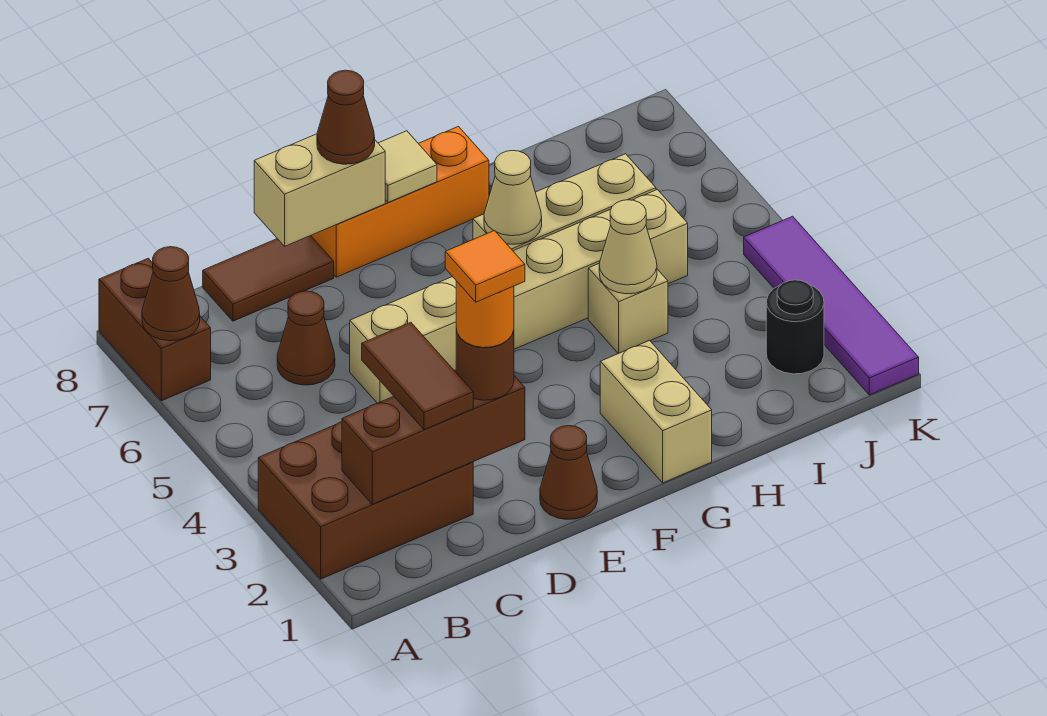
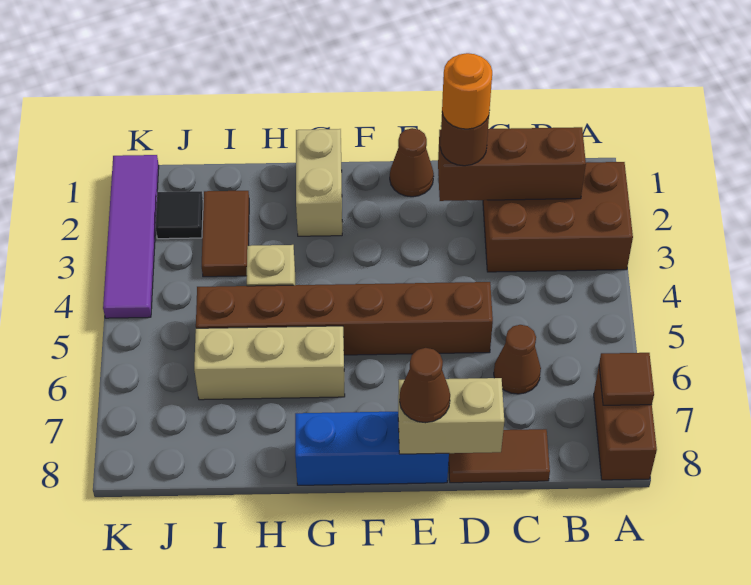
brown cone A7 level 2 -> brown tile A7 level 2
brown tile C2:C3 level 3 -> brown tile I2:I3 level 1
orange tile D2 level 5 -> none
tan brick D5:I5 level 1 -> brown brick D5:I5 level 1
orange brick E8:G8 level 1 -> blue brick E8:G8 level 1
tan tile F8 level 2 -> none
tan cone G6 level 2 -> none
tan cone H4 level 2 -> none
black round brick J2 level 1 -> black tile J2 level 1

